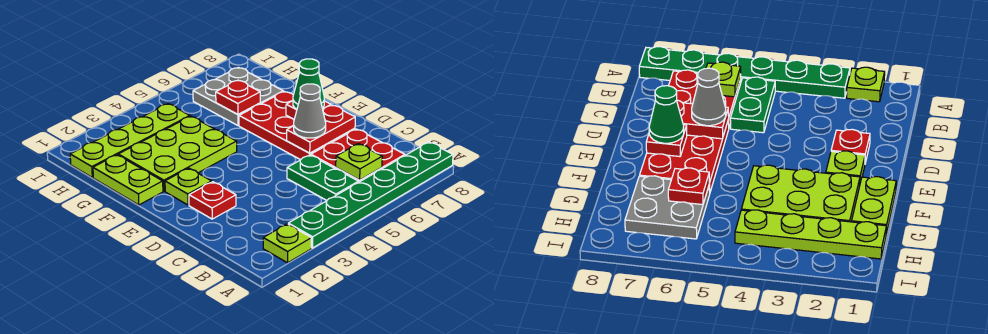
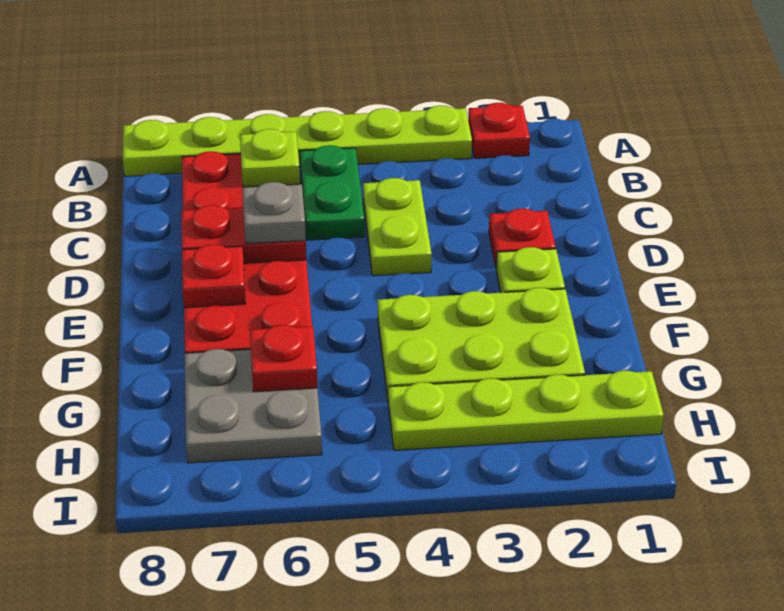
lime plate A2 level 1 -> red plate A2 level 1
green plate A3:A8 level 1 -> lime plate A3:A8 level 1
grey cone D6 level 3 -> grey plate D6 level 3
green cone E7 level 3 -> none
lime plate F1:G1 level 1 -> lime plate C4:D4 level 1

